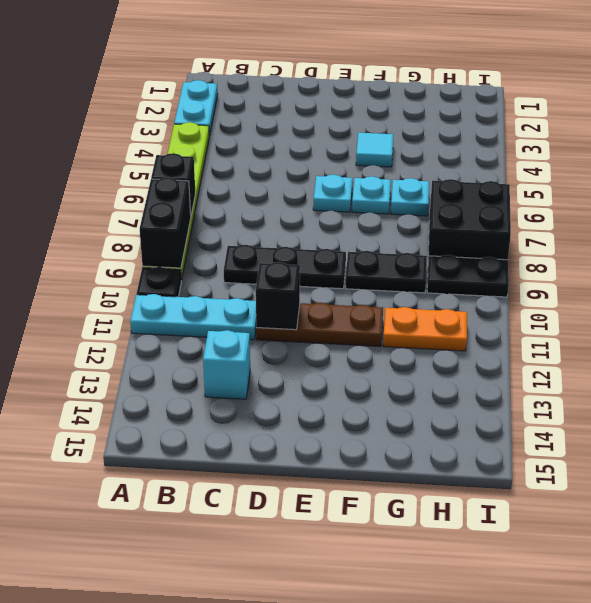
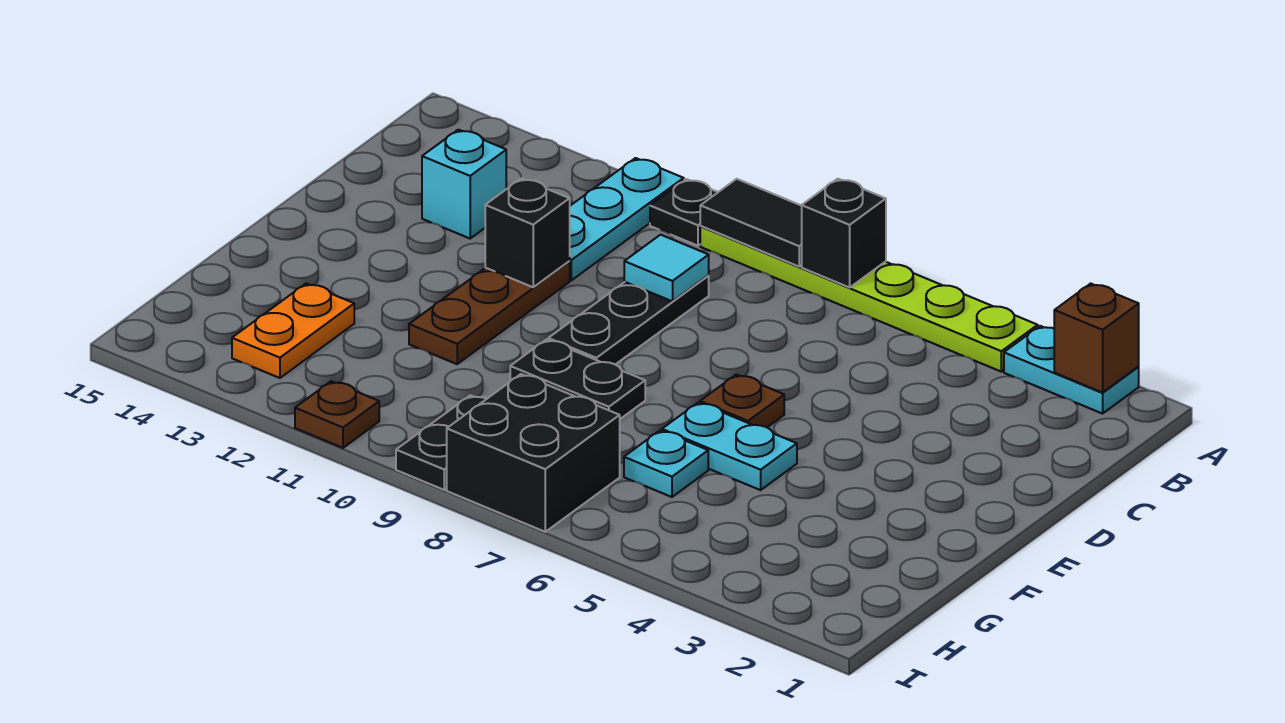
none -> brown brick A2 level 2
black brick A8:A9 level 2 -> black tile A8:A9 level 2
cyan plate E6 level 1 -> brown plate E6 level 1
cyan tile F4 level 1 -> cyan tile C9 level 2
cyan plate F6 level 1 -> cyan plate F5:F6 level 1
black plate F9:G9 level 1 -> black plate F8:F9 level 1
orange plate G11:H11 level 1 -> orange plate G13:H13 level 1
none -> brown plate I11 level 1

